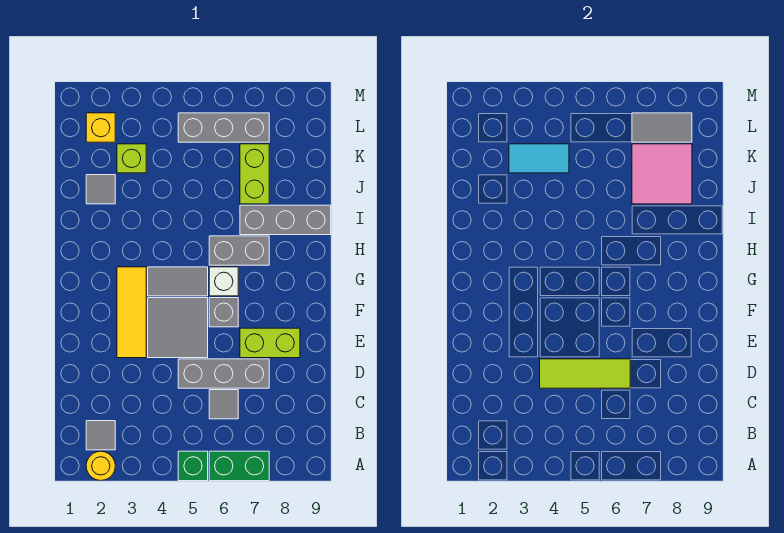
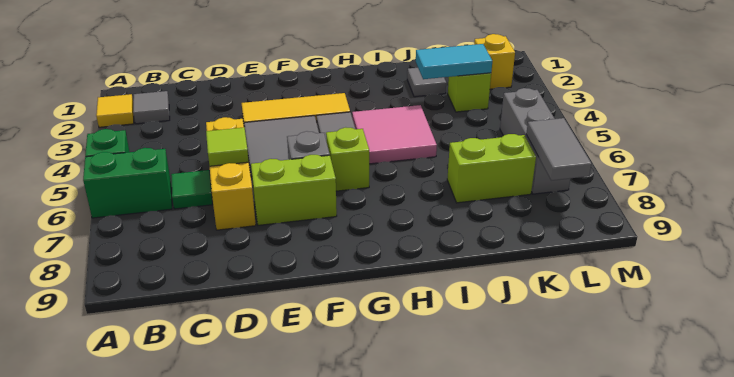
yellow round brick A2 level 1 -> yellow tile A2 level 1
green brick A6:A7 level 1 -> green brick A6:B6 level 1
grey tile C6 level 1 -> green tile C6 level 1
lime tile D4:D6 level 2 -> lime tile D6 level 2
grey brick D5:D7 level 1 -> yellow brick D5:D7 level 1
lime brick E7:E8 level 1 -> lime brick E7:F7 level 1
white brick G6 level 1 -> lime brick G6 level 1
grey brick H6:H7 level 1 -> none
grey brick I7:I9 level 1 -> none
pink tile J7:K8 level 2 -> pink tile H4:I5 level 1
cyan tile K3:K4 level 2 -> cyan tile J3:K3 level 2

